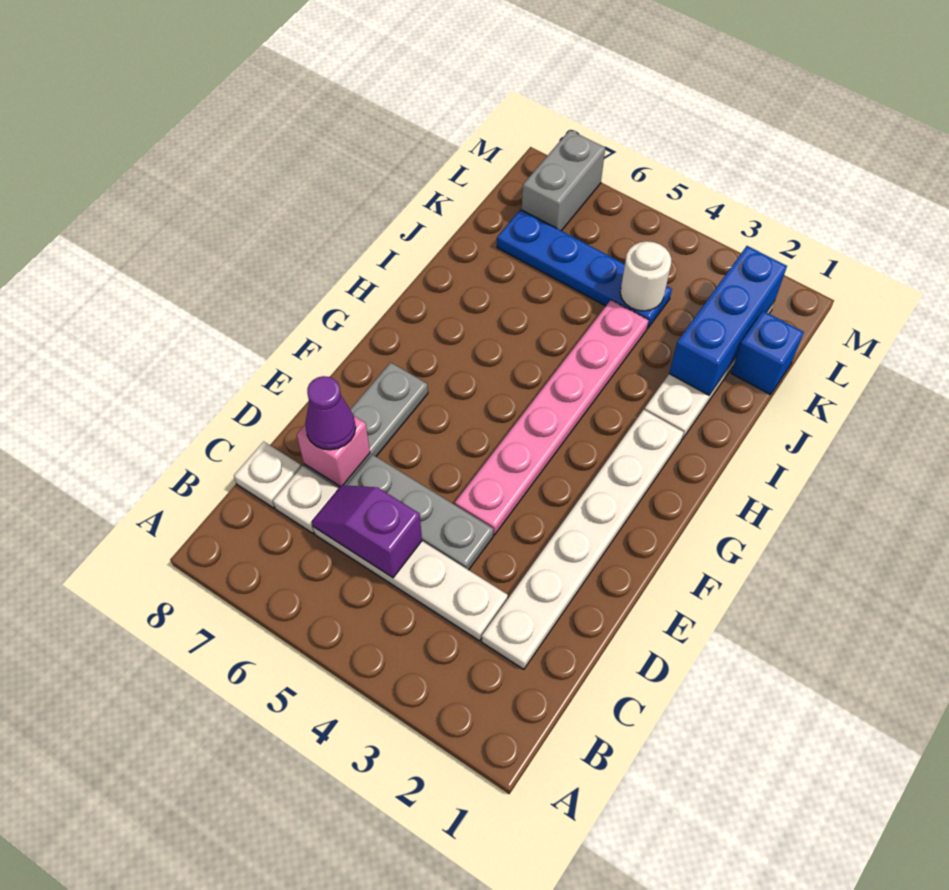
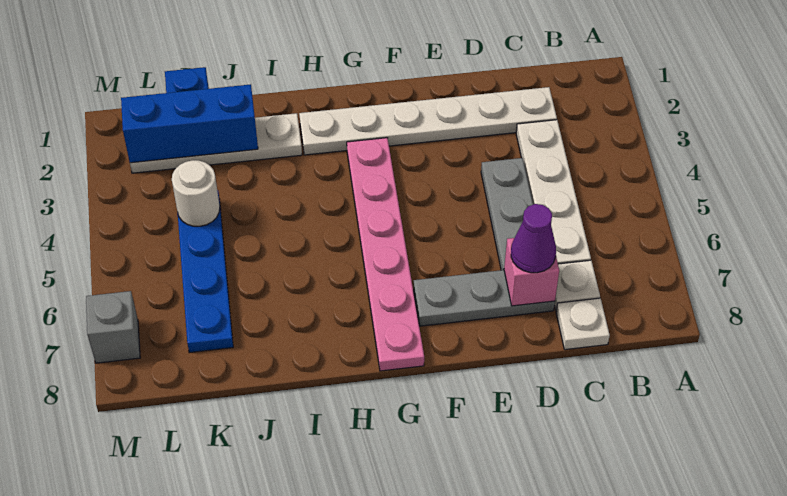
purple slope C5:C6 level 2 top 5 -> none
pink plate E4:J4 level 1 -> pink plate G3:G8 level 1
grey brick L7:M7 level 1 -> grey brick M7 level 1

